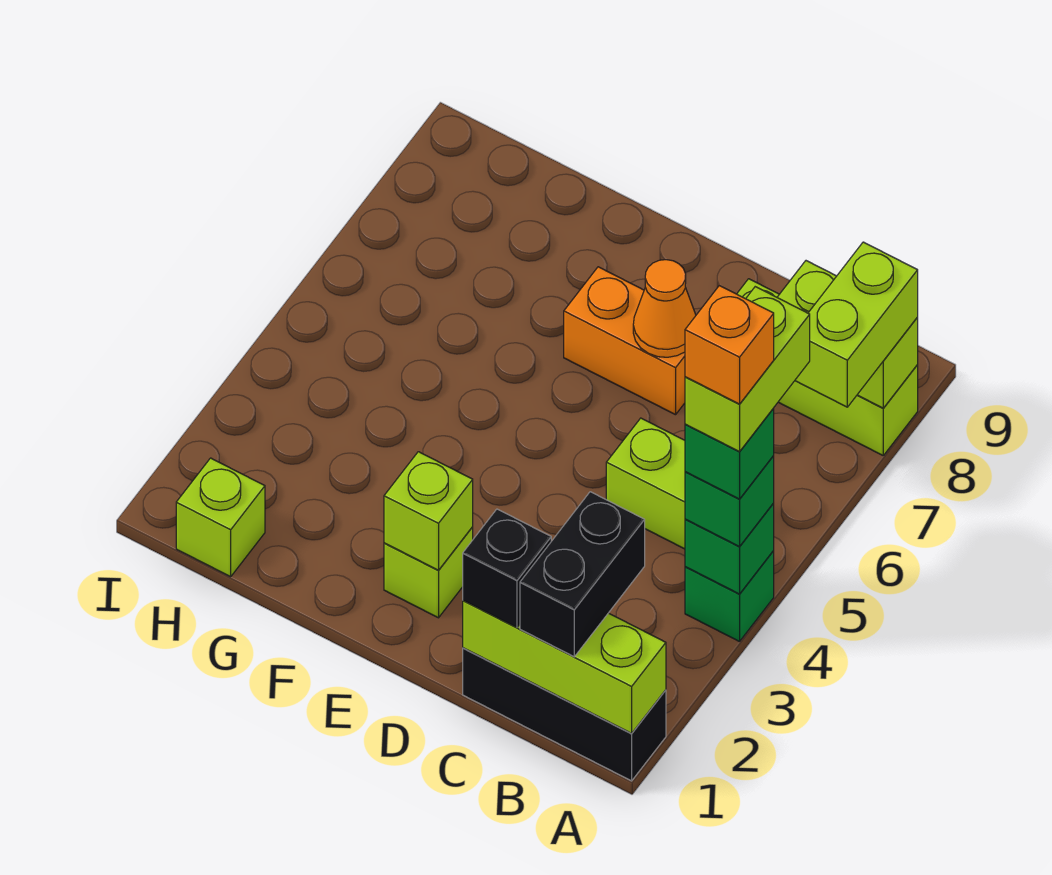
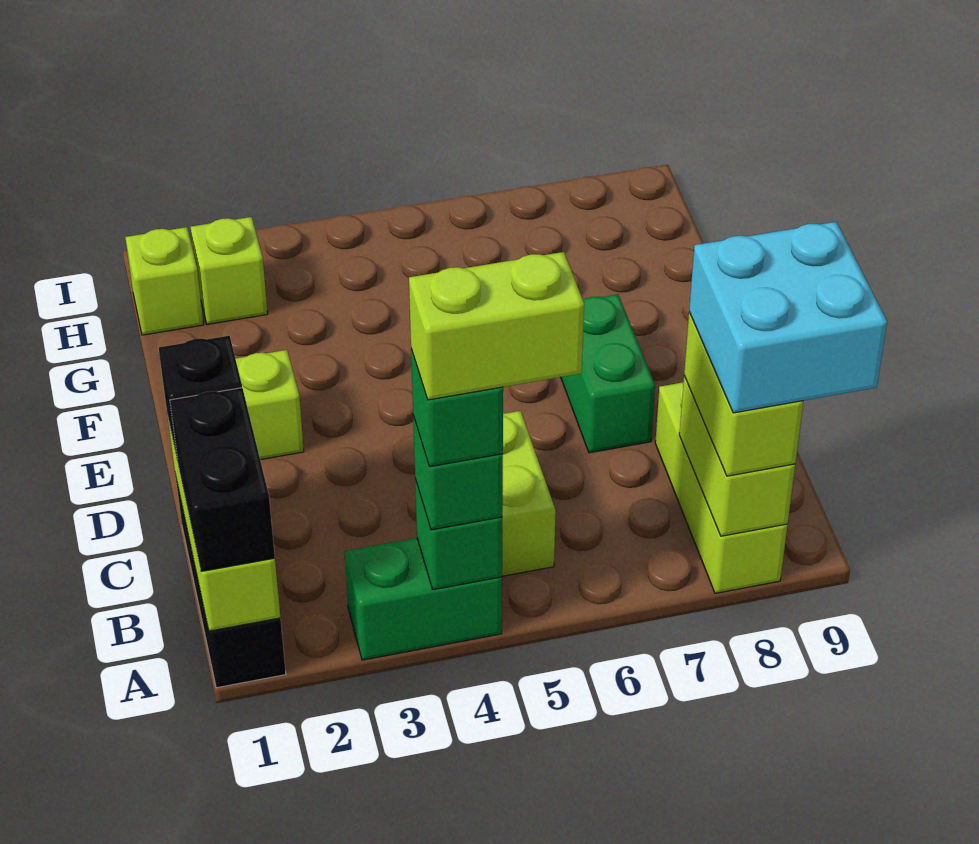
green brick A4 level 1 -> green brick A3:A4 level 1
orange brick A4 level 6 -> none
lime brick A7:A8 level 3 -> lime brick A8:B8 level 3
none -> cyan brick A8:B9 level 4
black brick B1:B2 level 3 -> black brick A1:B1 level 3
orange brick D7:E7 level 1 -> green brick D7:E7 level 1
orange cone D7 level 2 -> none
lime brick E2 level 2 -> lime brick H2 level 1

